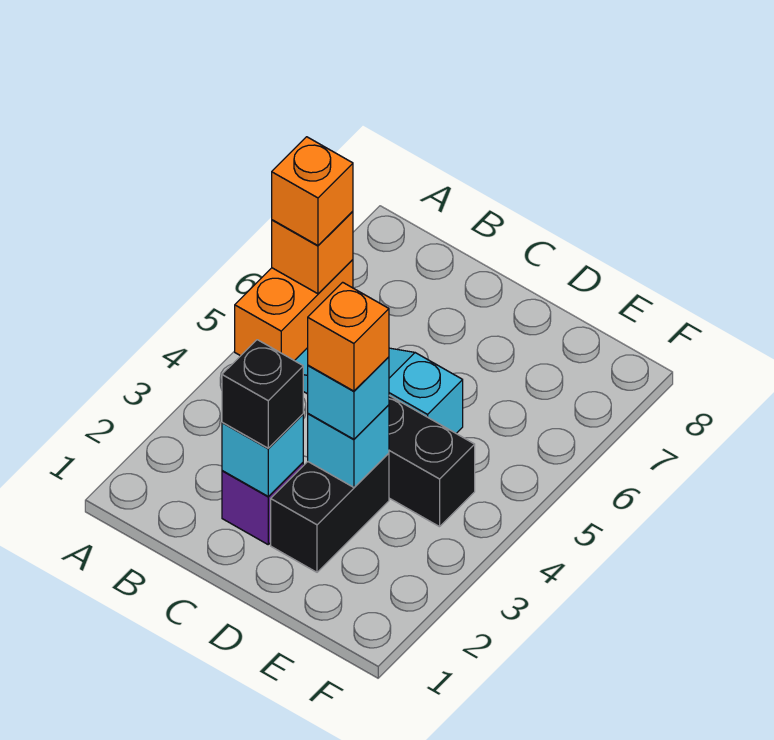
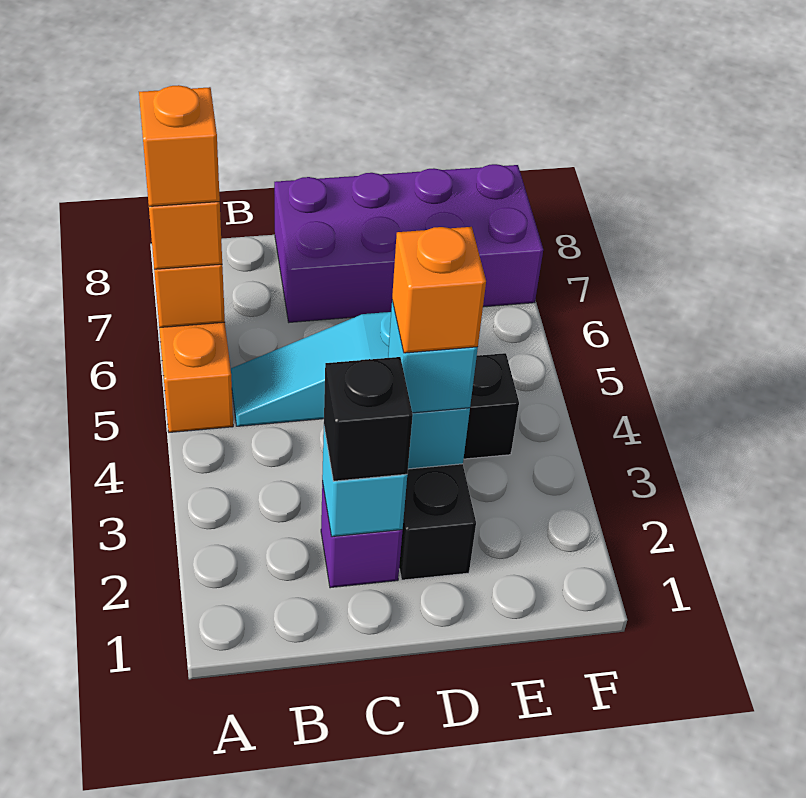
none -> orange brick A6 level 4
none -> purple brick C7:F8 level 1

